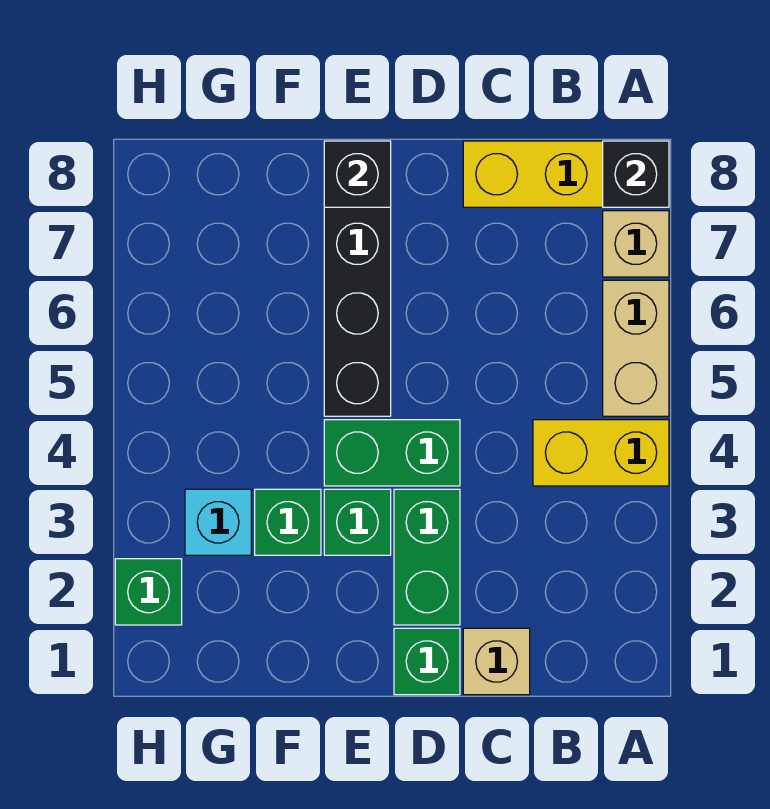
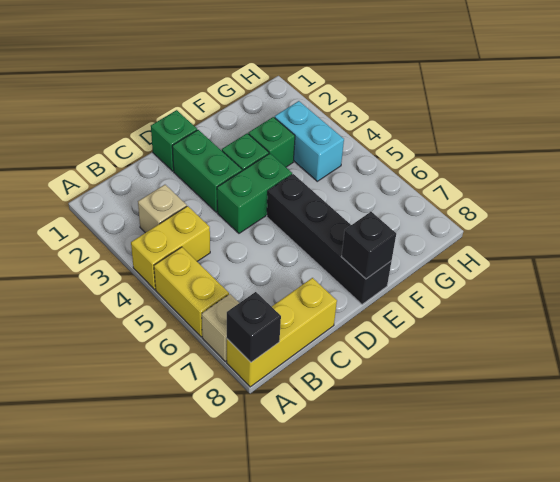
tan brick A5:A6 level 1 -> yellow brick A5:A6 level 1
tan brick C1 level 1 -> tan brick B3 level 1
cyan brick G3 level 1 -> cyan brick G3:G4 level 1
green brick H2 level 1 -> none

